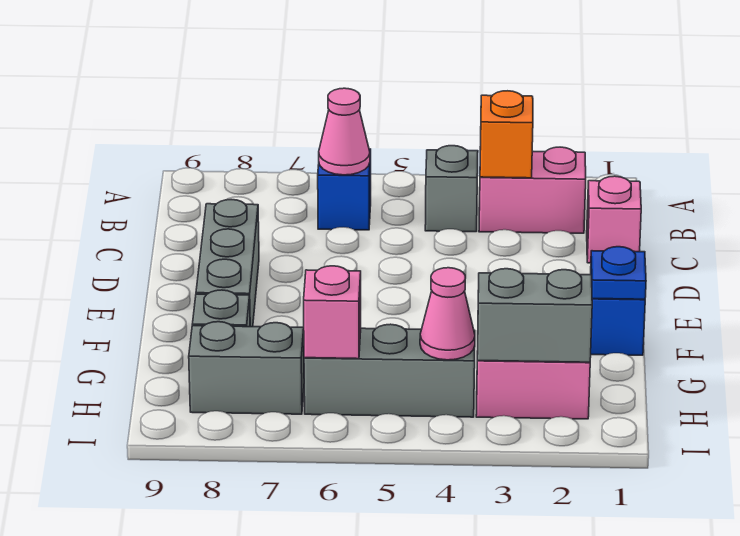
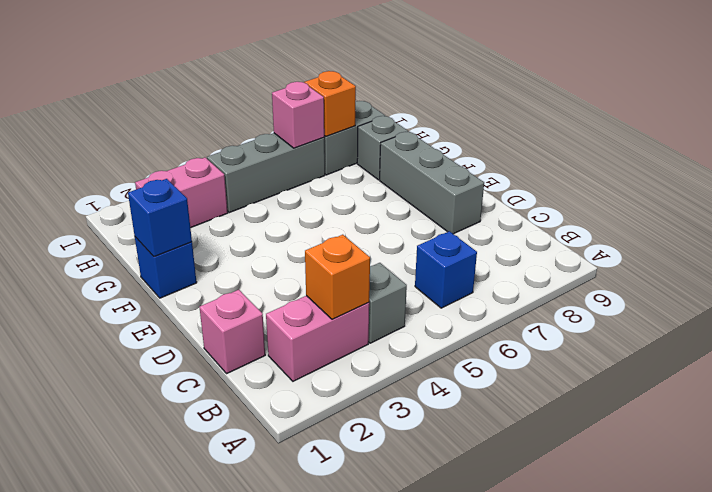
pink cone B6 level 2 -> none
blue plate F1 level 2 -> blue brick F1 level 2
grey brick H2:H3 level 2 -> none
pink cone H4 level 2 -> none
none -> orange brick H7 level 2

